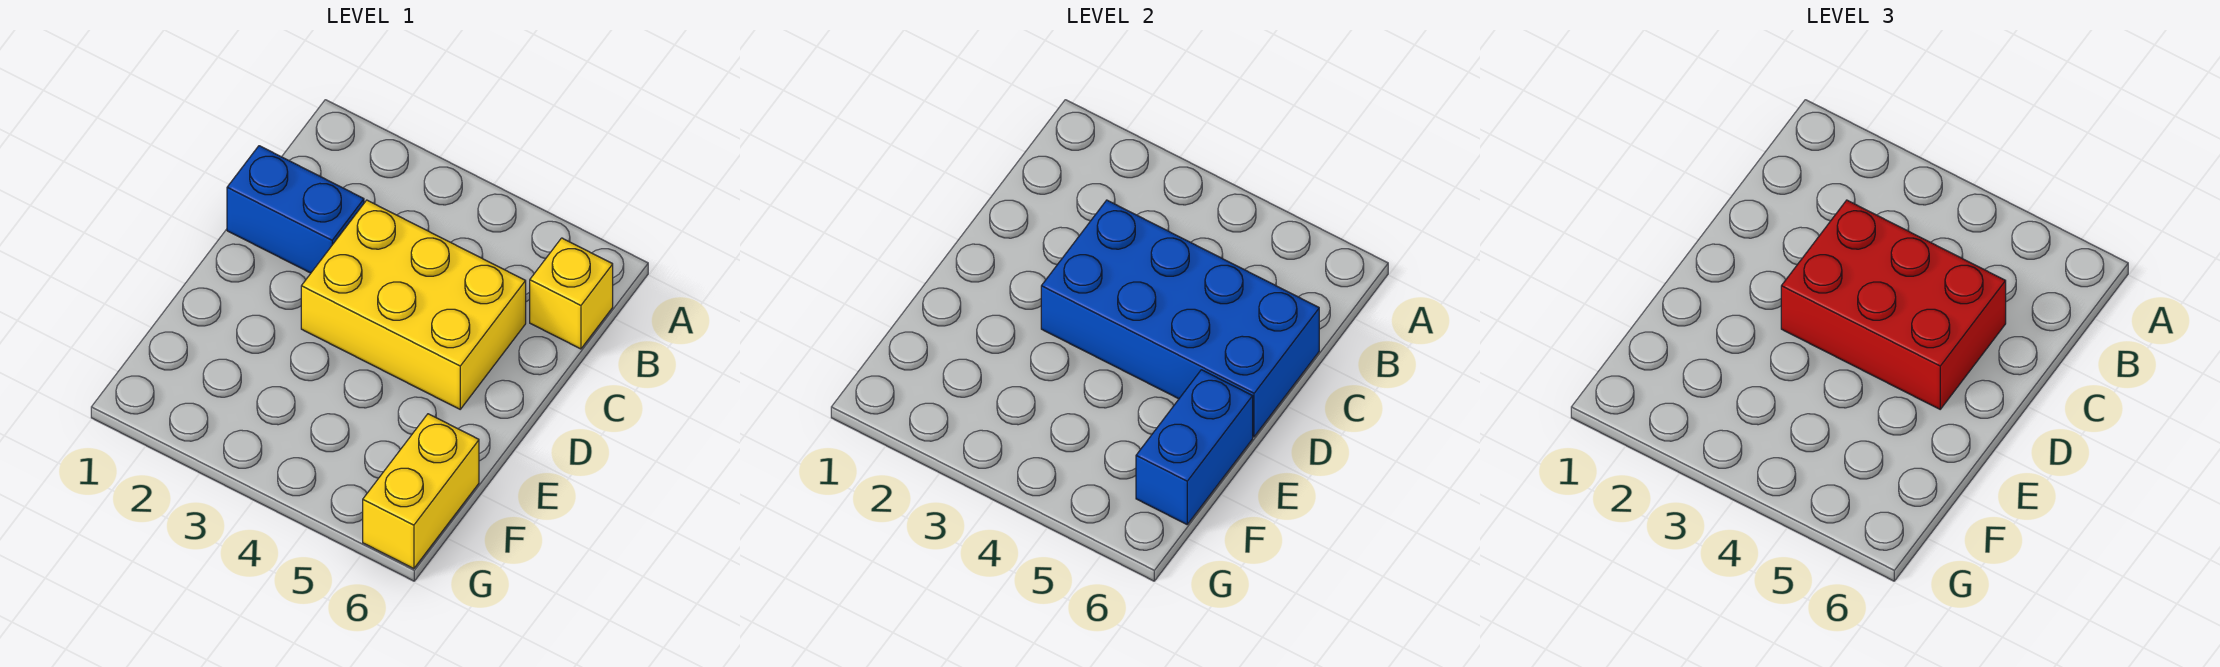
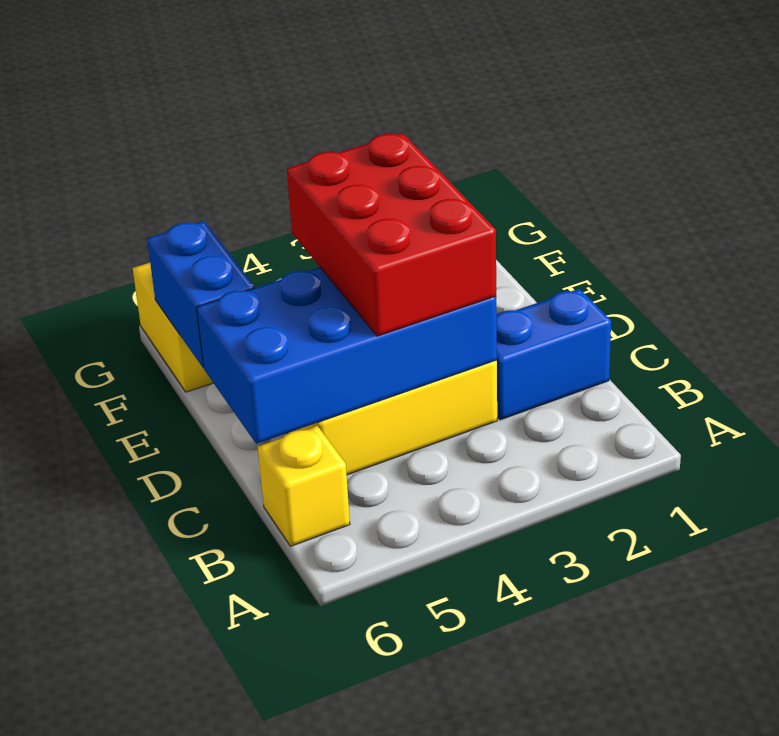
red brick C3:D5 level 3 -> red brick C3:E4 level 3

